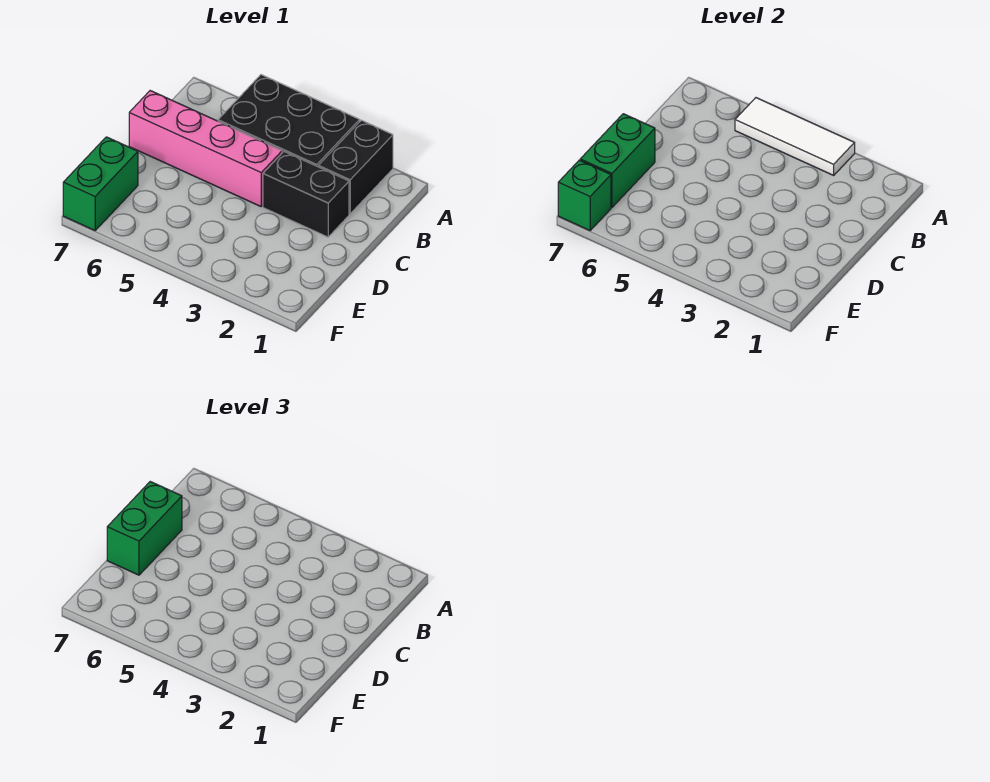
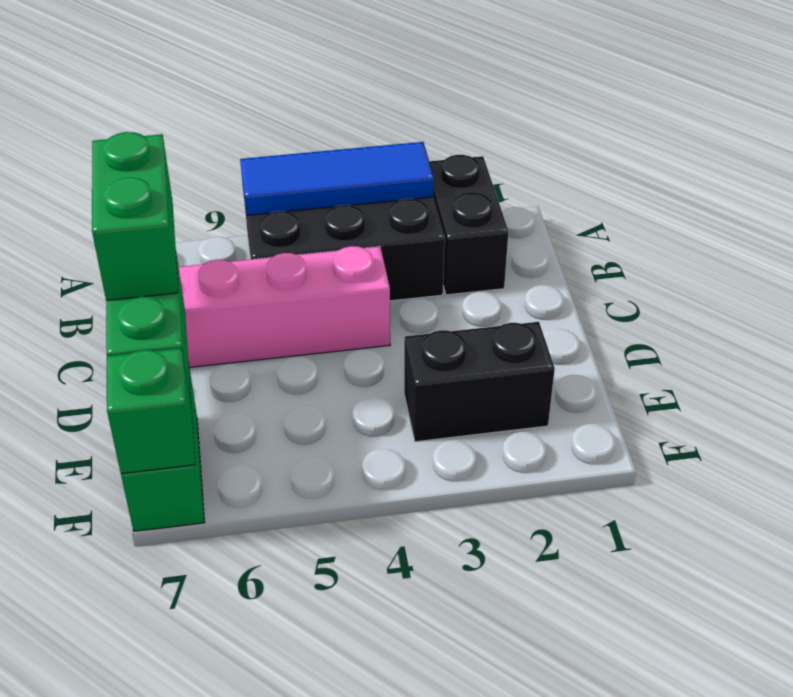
white tile A3:A5 level 2 -> blue tile A3:A5 level 2
black brick C2:C3 level 1 -> black brick E2:E3 level 1

